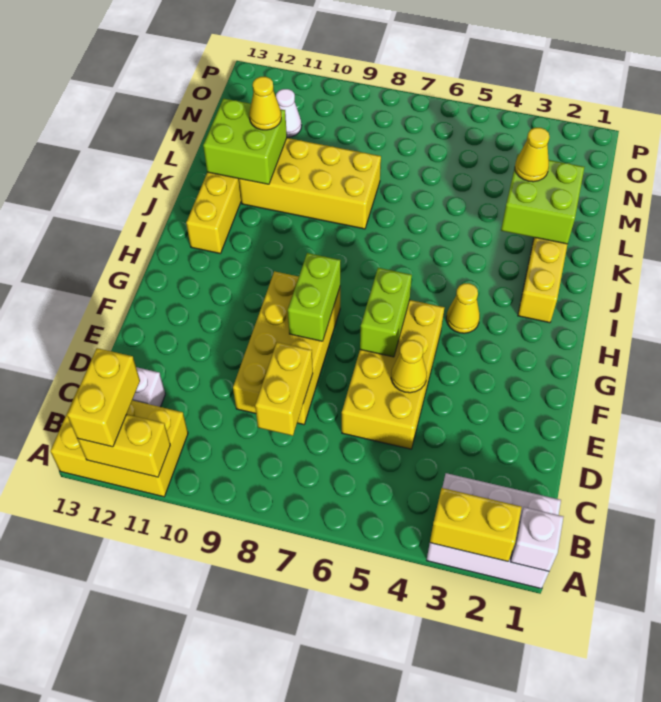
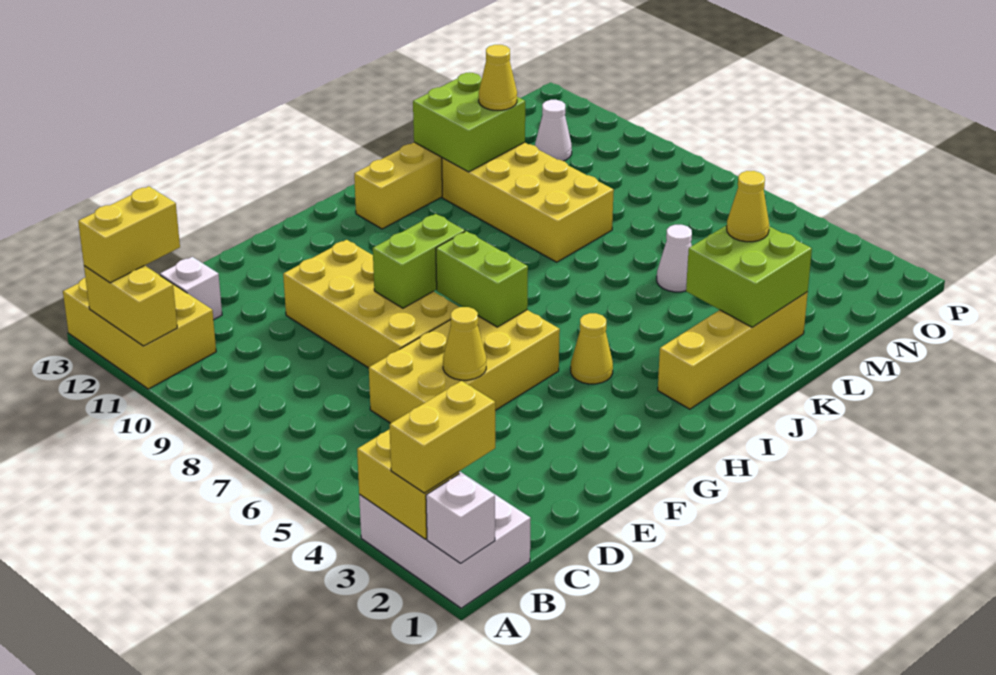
yellow brick C8:D8 level 2 -> yellow brick A2:B2 level 3
yellow brick D8:G9 level 1 -> yellow brick E7:F10 level 1
lime brick F6:G6 level 2 -> lime brick G6:G7 level 2
none -> white cone L5 level 1

